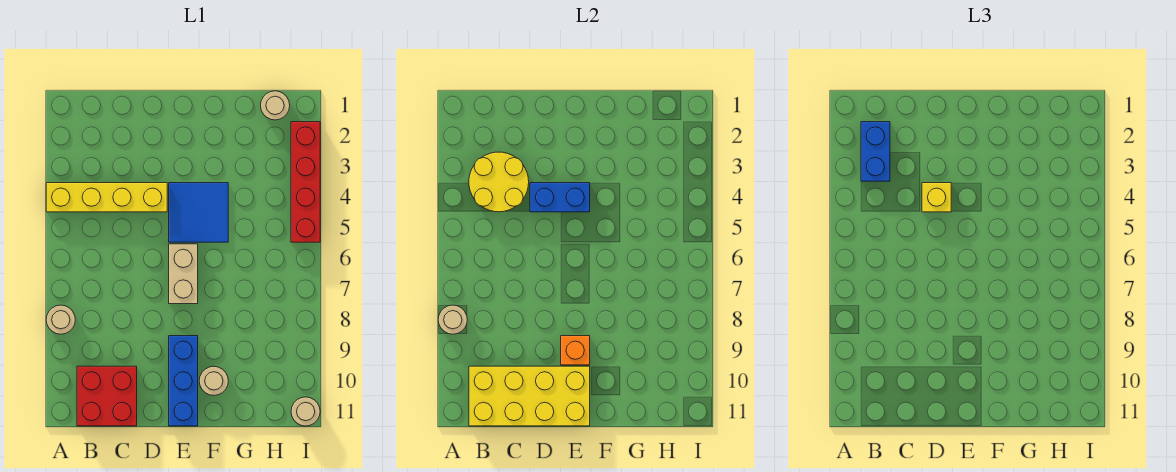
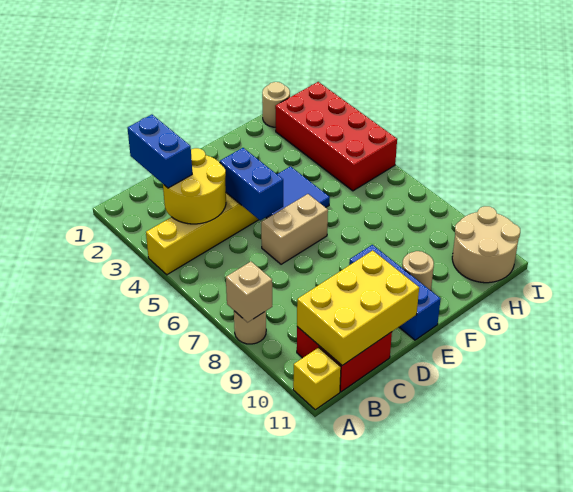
tan round brick A8 level 2 -> tan brick A8 level 2
yellow brick B10:E11 level 2 -> yellow brick B10:D11 level 2
blue brick D4:E4 level 2 -> blue brick D4:D5 level 2
yellow brick D4 level 3 -> yellow brick A11 level 1
tan brick E6:E7 level 1 -> tan brick D6:E6 level 1
orange brick E9 level 2 -> none
red brick I2:I5 level 1 -> red brick H2:I5 level 1
tan round brick I11 level 1 -> tan round brick H10:I11 level 1

